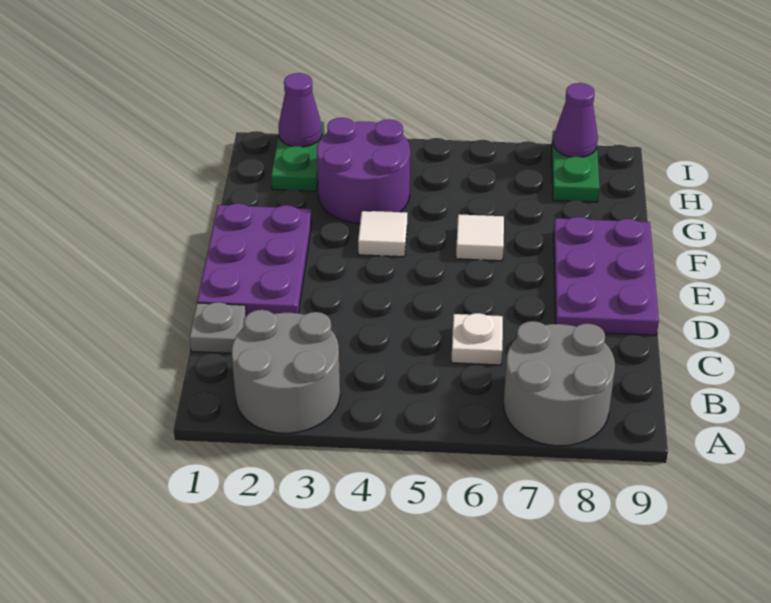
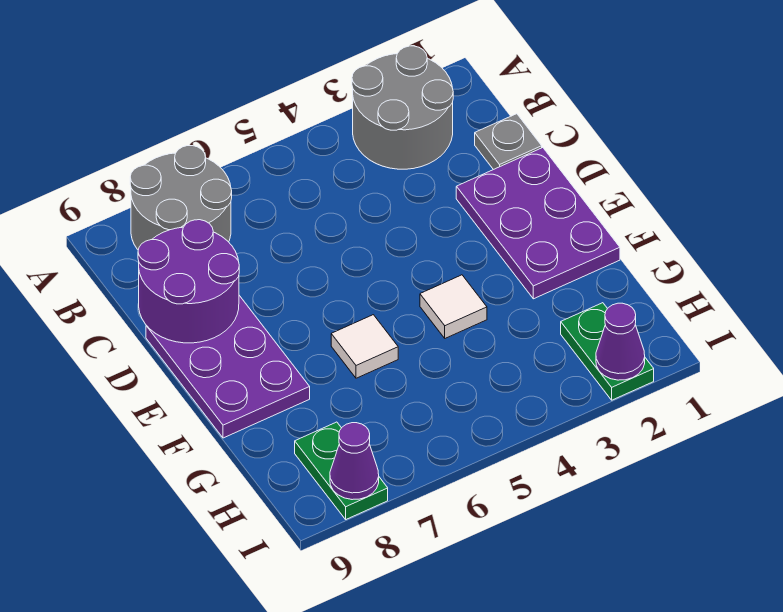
white plate C6 level 1 -> none
purple round brick G3:H4 level 1 -> purple round brick C8:D9 level 2

